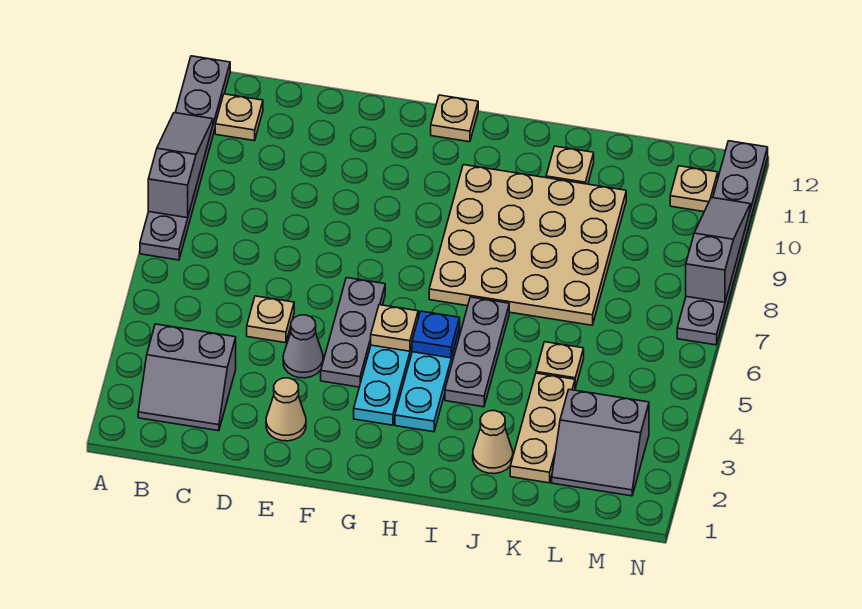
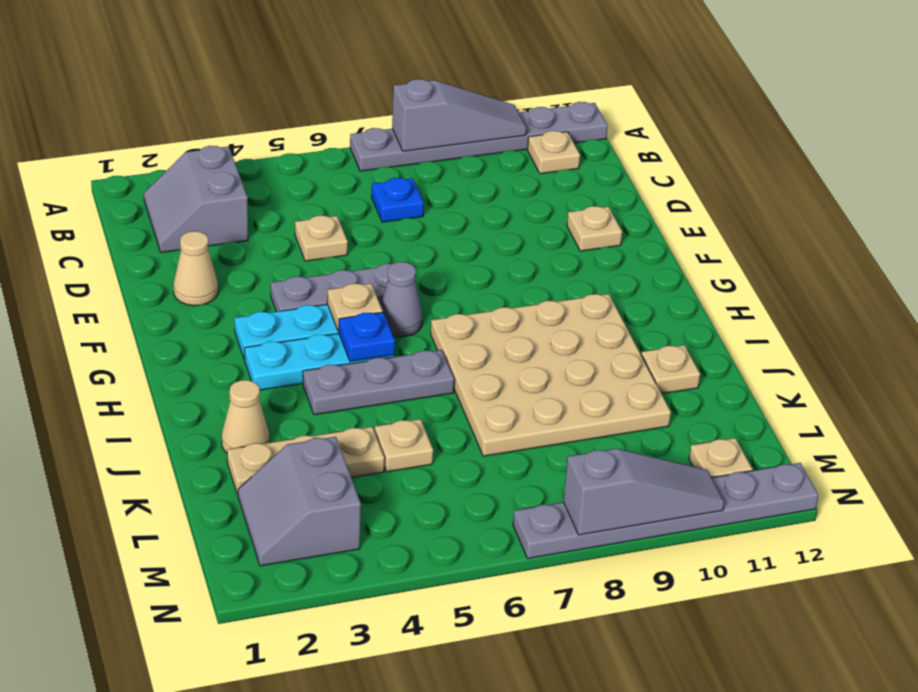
none -> blue plate C7 level 1
grey cone E4 level 1 -> grey cone G6 level 1
tan plate G12 level 1 -> tan plate E11 level 1

